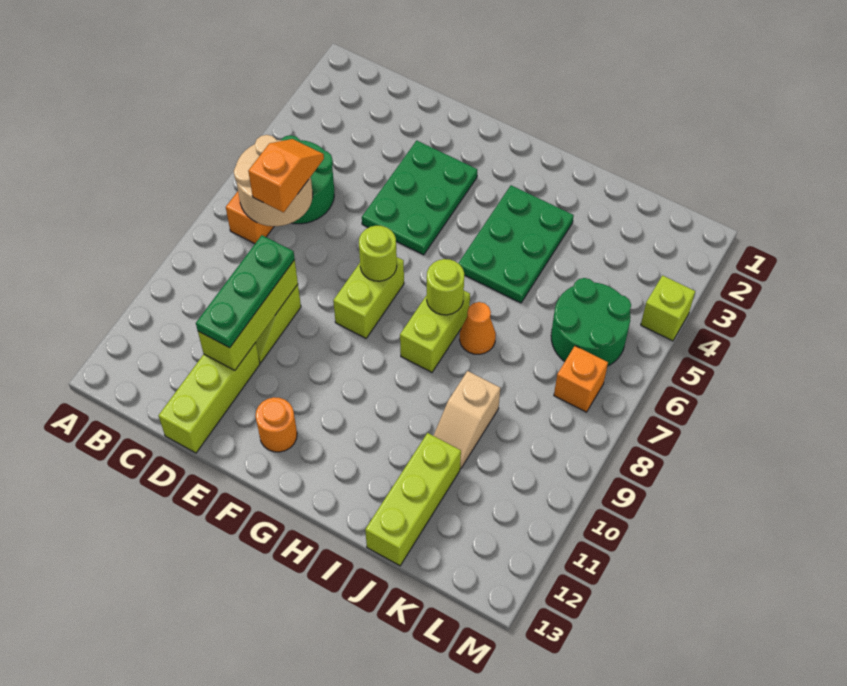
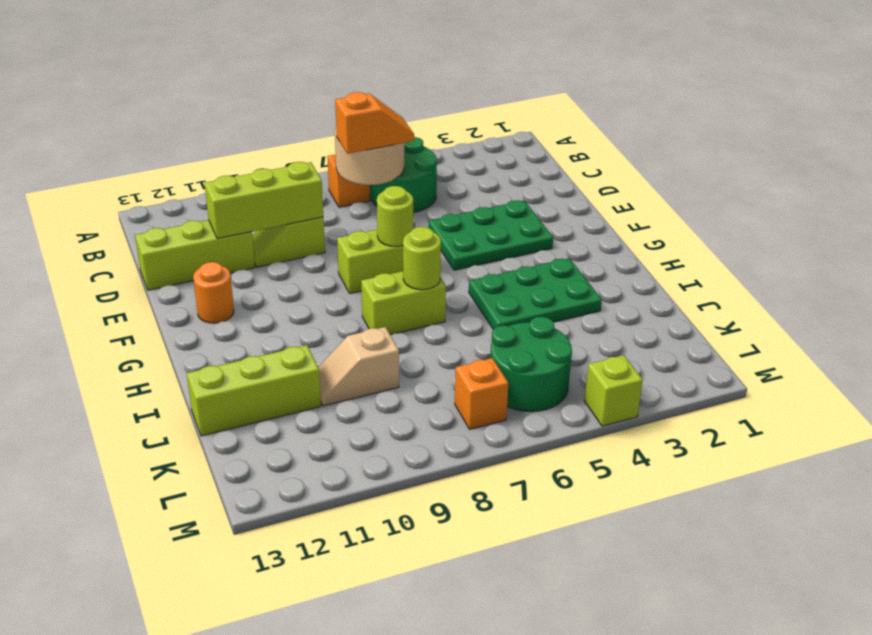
green plate D9:D11 level 3 -> none
orange cone I7 level 1 -> none

